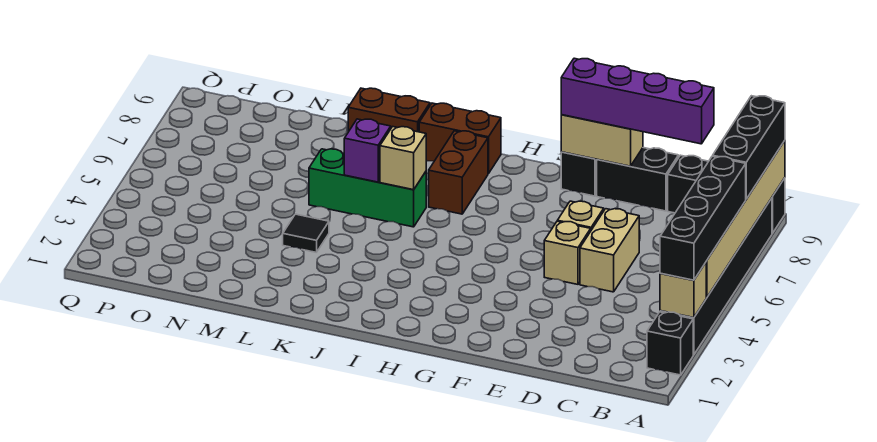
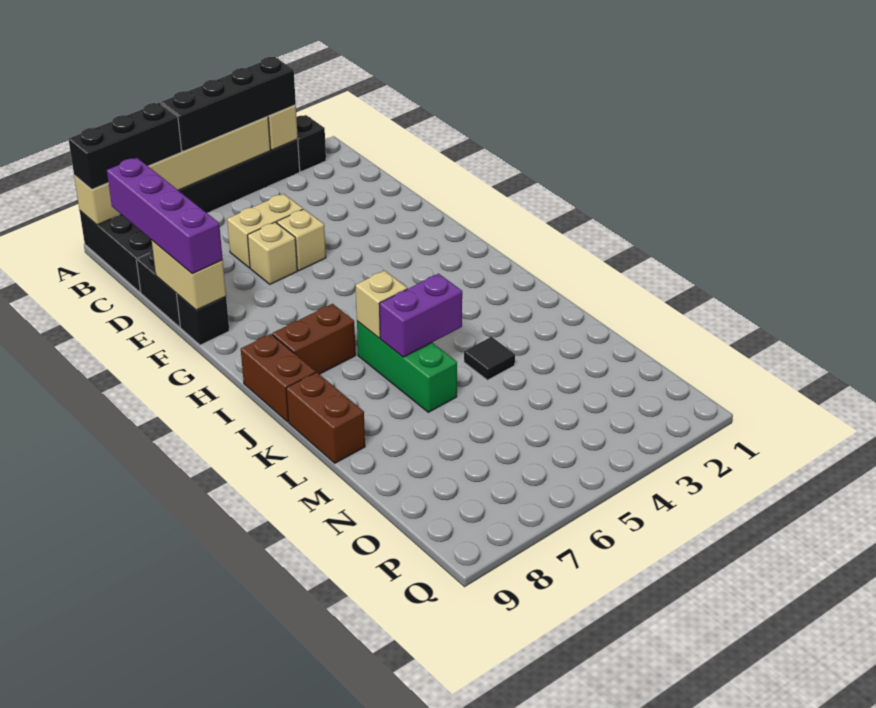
purple brick K6 level 2 -> purple brick K5:K6 level 2

